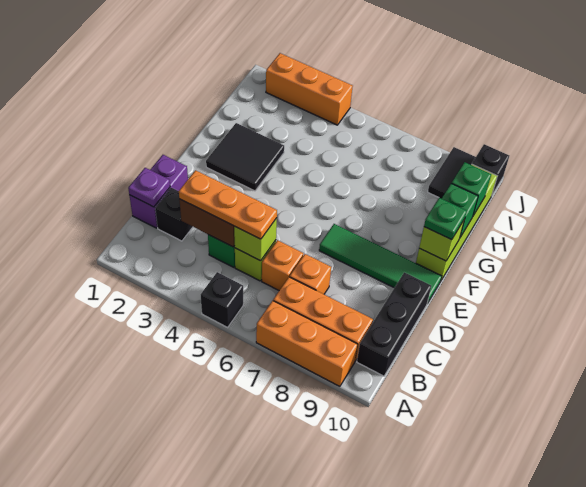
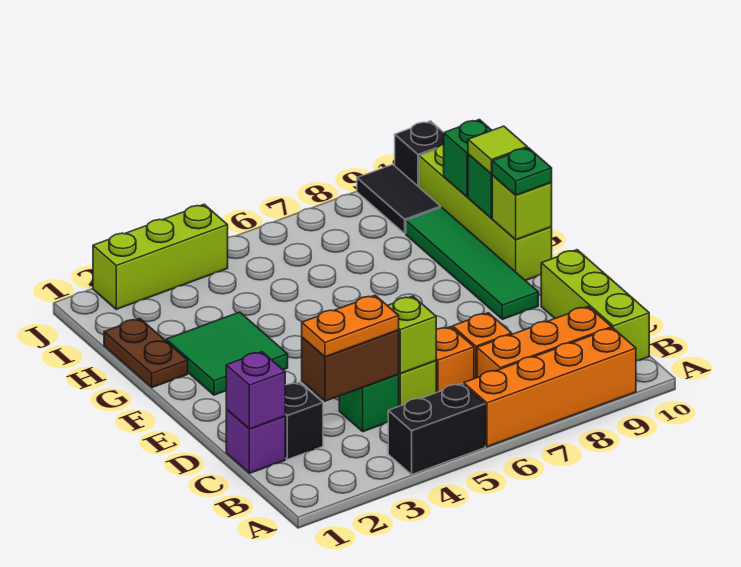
black brick A5 level 1 -> black brick A4:A5 level 1
orange brick A7:A9 level 1 -> orange brick A6:A9 level 1
black brick B10:D10 level 1 -> lime brick B10:D10 level 1
purple brick C1:D1 level 1 -> purple brick C1 level 1
purple plate C1 level 2 -> purple brick C1 level 2
orange plate C3:C5 level 3 -> orange plate C3:C4 level 3
green tile E7:E10 level 1 -> green tile E9:H9 level 1
black tile F2:G3 level 1 -> green tile F2:G3 level 1
none -> brown plate G1:H1 level 1
none -> lime tile G10 level 3
orange brick J2:J4 level 1 -> lime brick J2:J4 level 1

